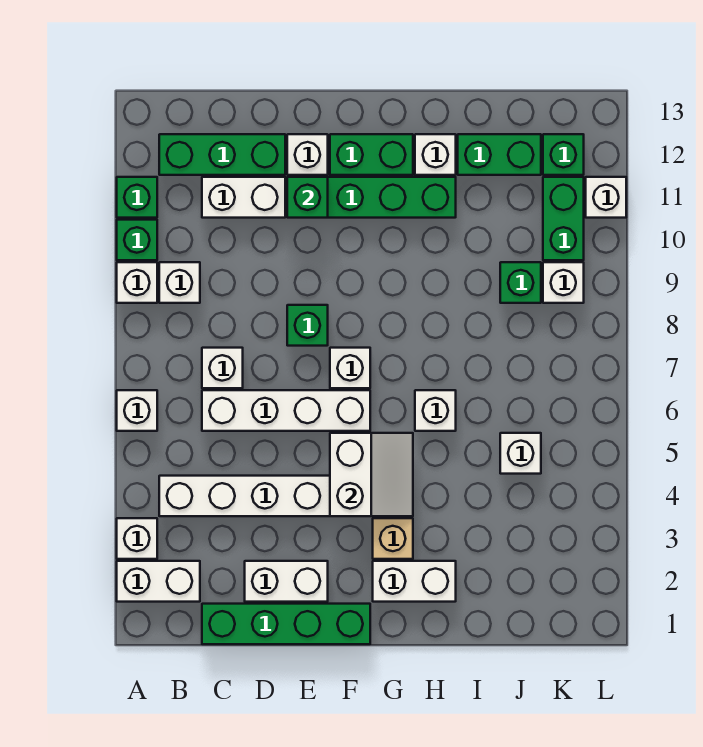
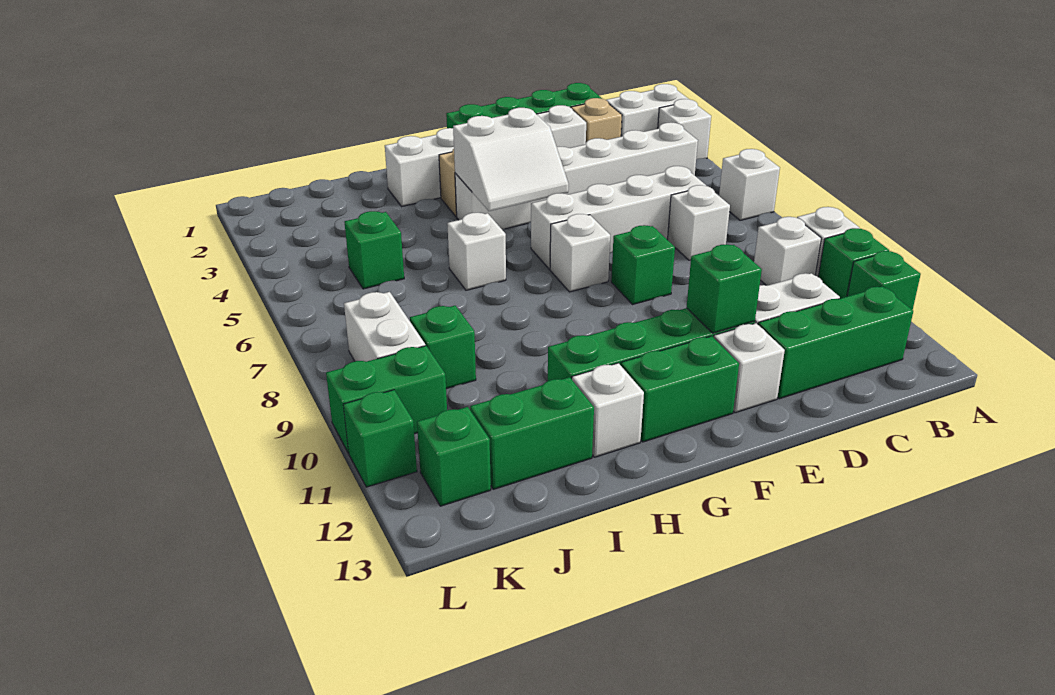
none -> tan brick C2 level 1
white slope F4:G5 level 2 top F -> white slope F4:G5 level 2 top 4
white brick J5 level 1 -> green brick J5 level 1
white brick K9 level 1 -> white brick K8:K9 level 1
green brick K10:K11 level 1 -> green brick K10:L10 level 1
white brick L11 level 1 -> green brick L11 level 1

